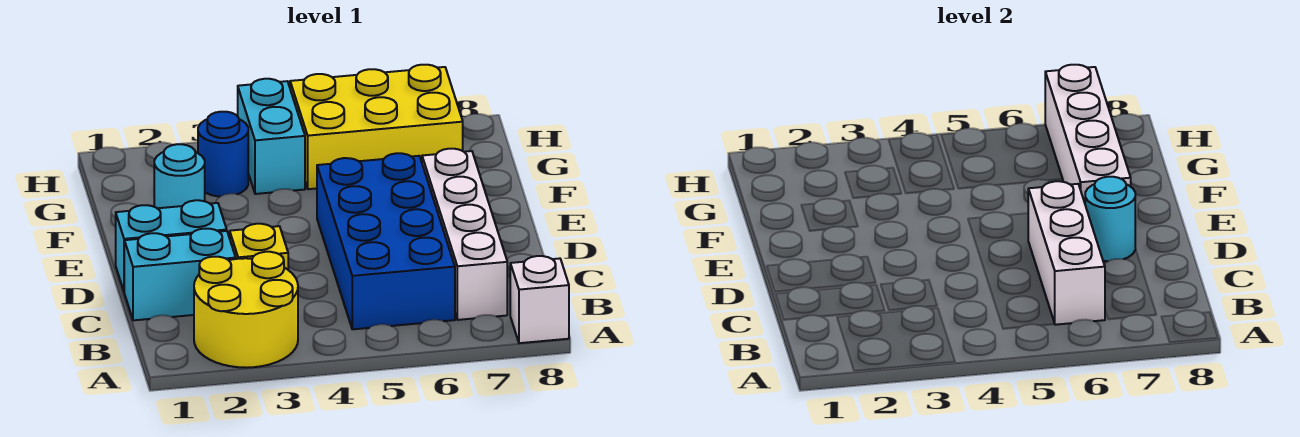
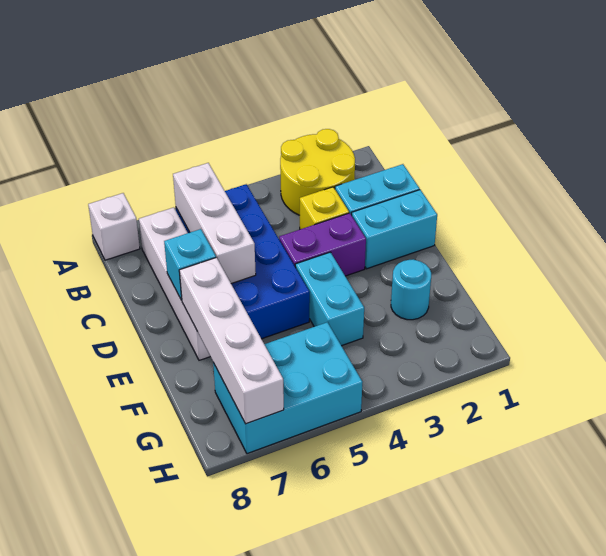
none -> purple brick D3:D4 level 1
cyan round brick D7 level 2 -> cyan brick D7 level 2
blue round brick G3 level 1 -> none
cyan brick G4:H4 level 1 -> cyan brick E4:F4 level 1
yellow brick G5:H7 level 1 -> cyan brick G5:H7 level 1

